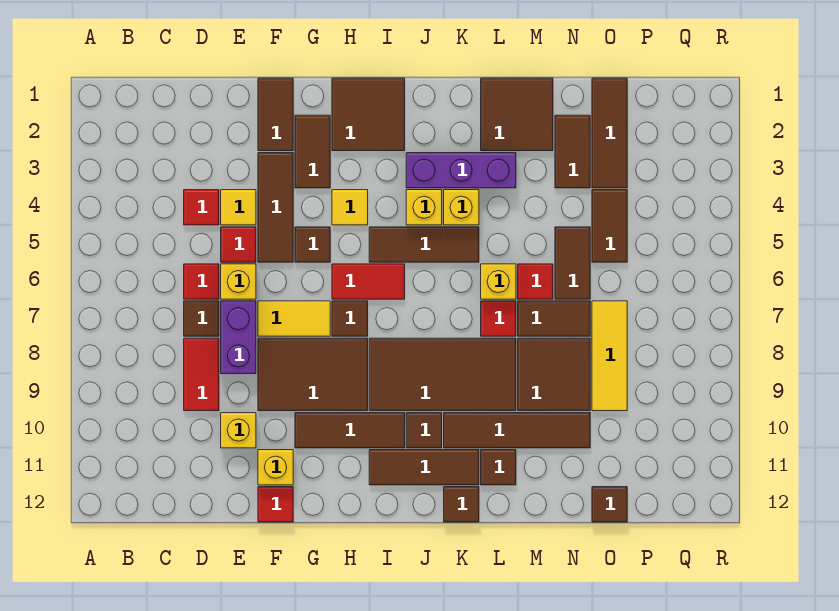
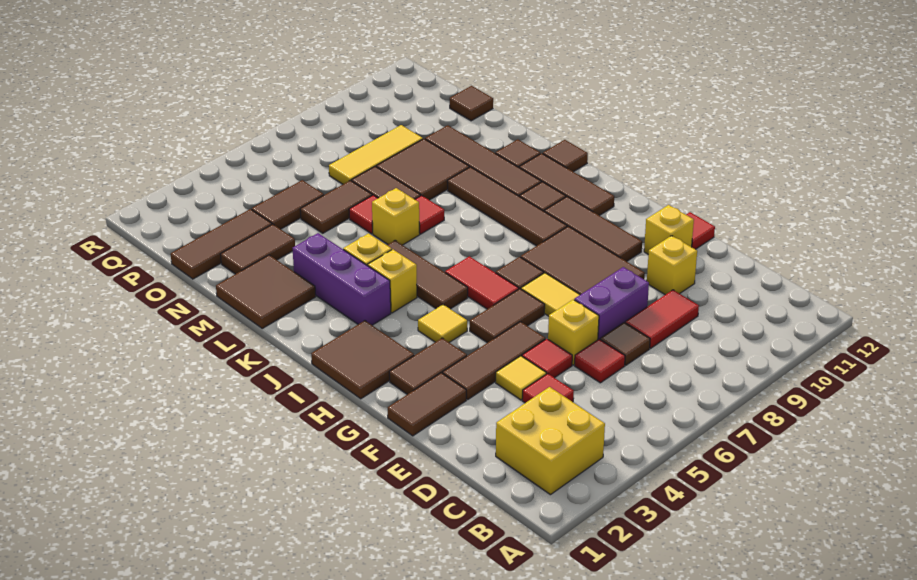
none -> yellow brick B2:C3 level 1
brown tile G5 level 1 -> brown tile G5:G6 level 1
brown tile I8:L9 level 1 -> brown tile I9:L9 level 1

